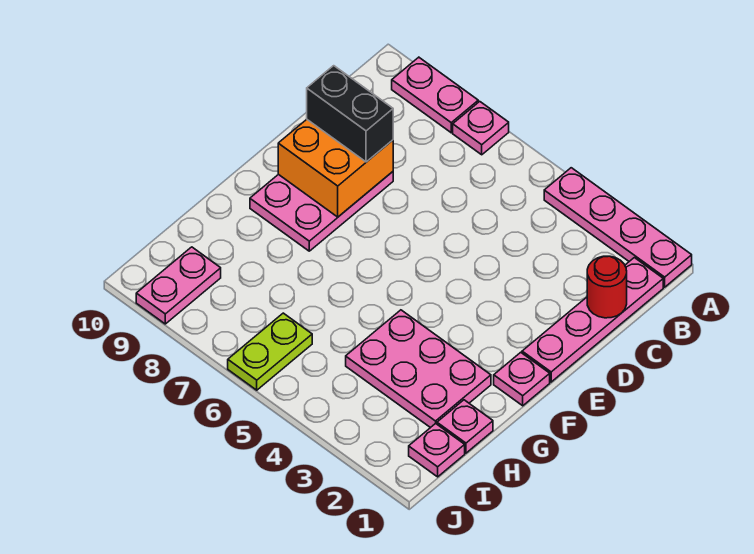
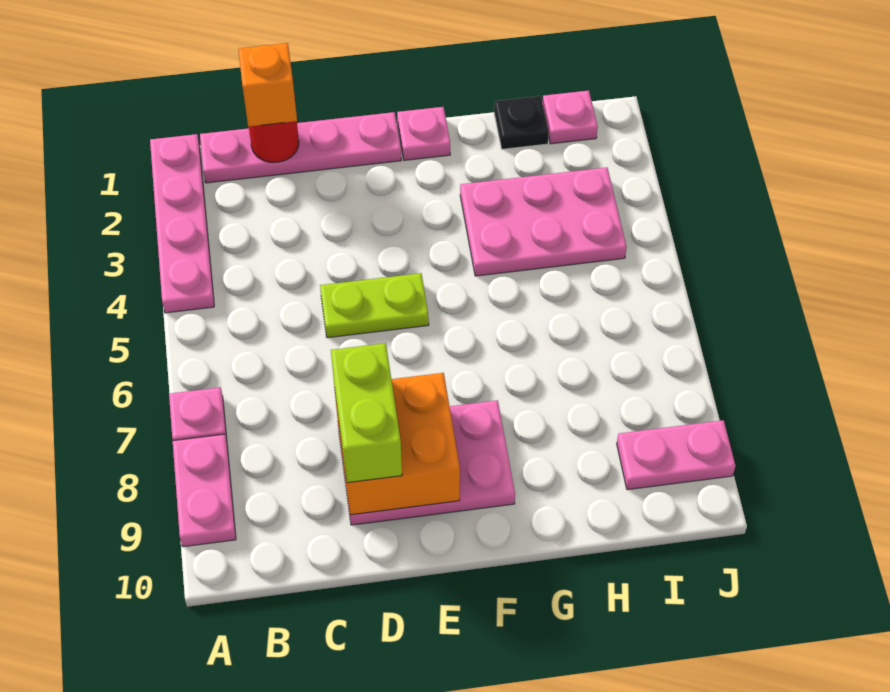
none -> orange brick C1 level 3
black brick D8:D9 level 3 -> lime brick D8:D9 level 3
pink plate G2:H4 level 1 -> pink plate G3:I4 level 1
pink plate H1 level 1 -> black plate H1 level 1
lime plate I6:J6 level 1 -> lime plate D5:E5 level 1

